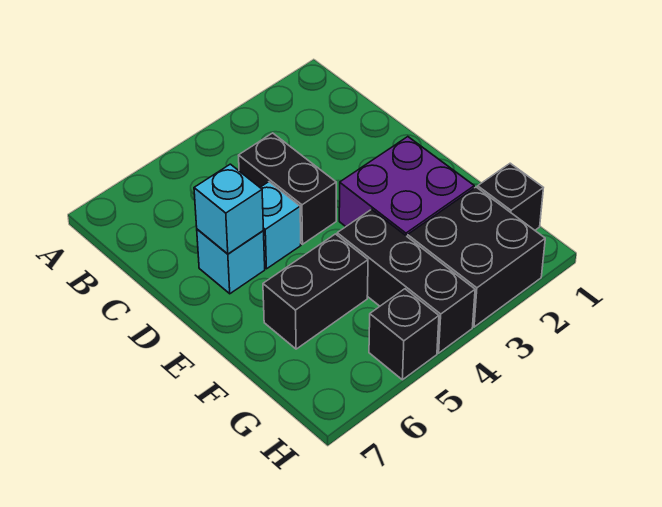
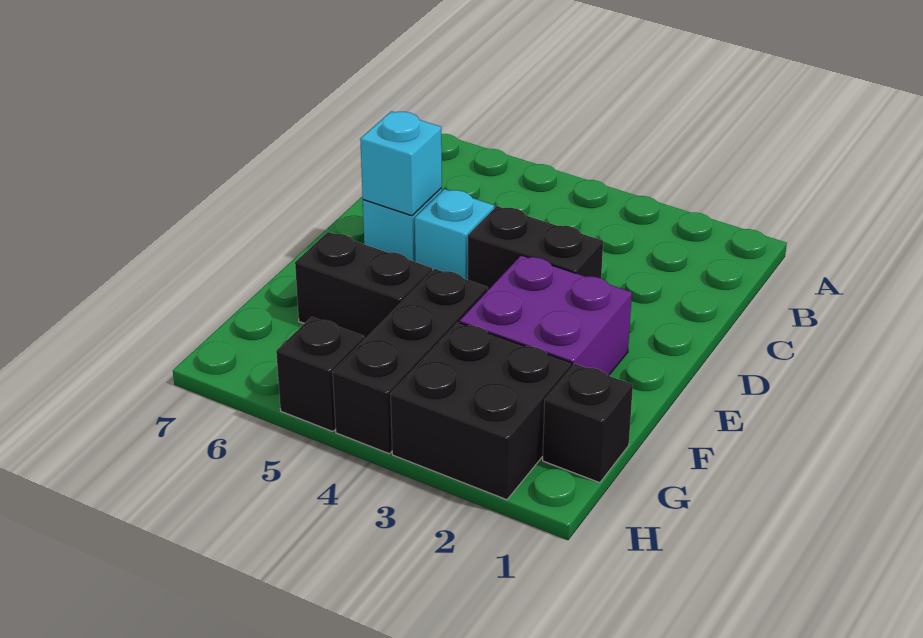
black brick C4:D4 level 1 -> black brick D3:D4 level 1

